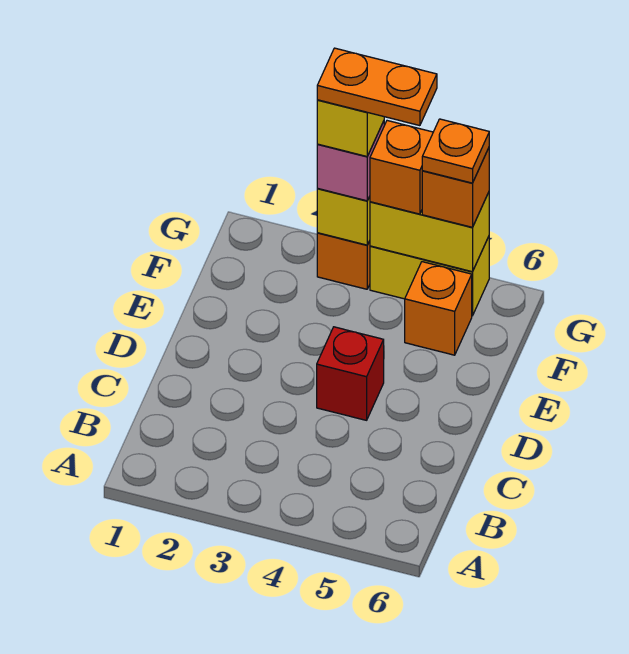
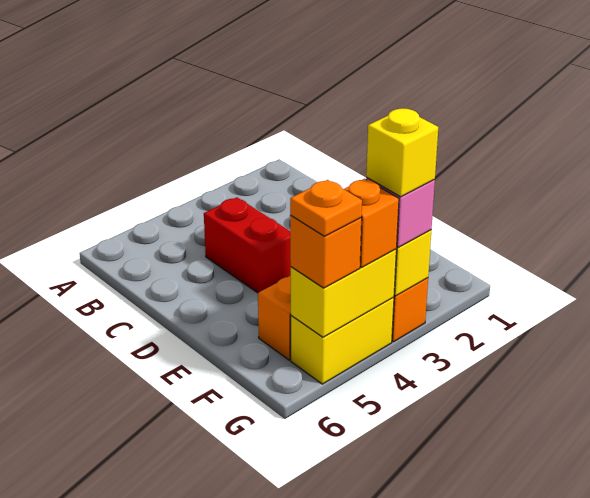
red brick D4 level 1 -> red brick C4:D4 level 1
orange plate G3:G4 level 5 -> none

